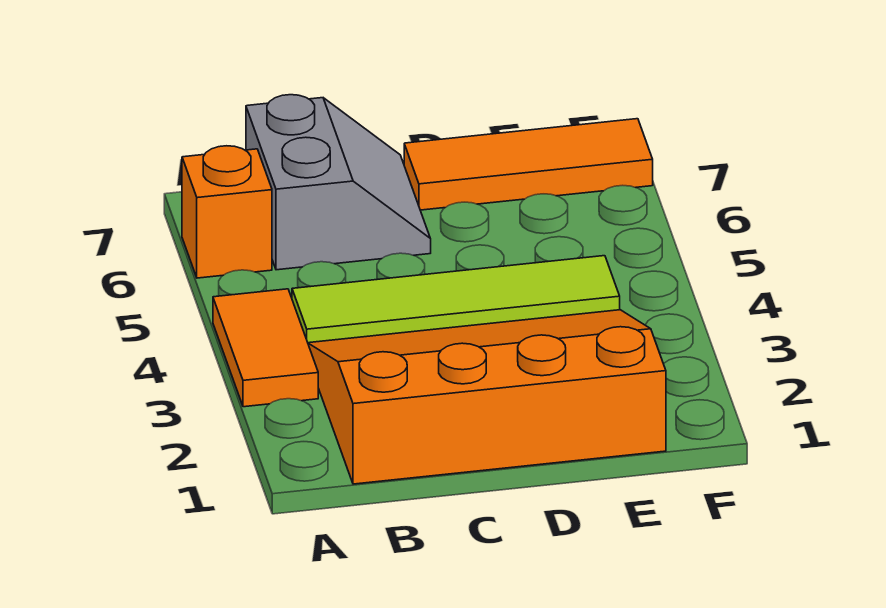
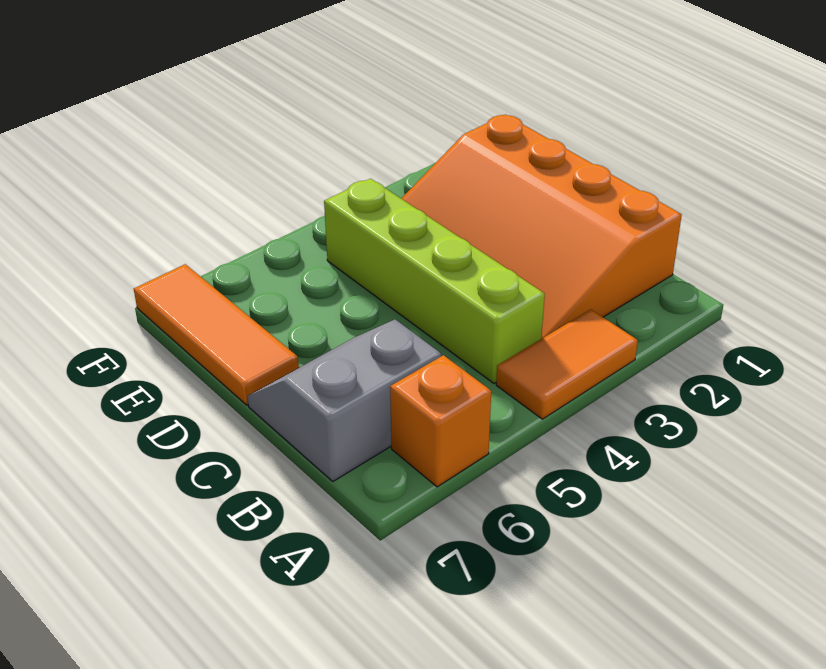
lime tile B4:E4 level 1 -> lime brick B4:E4 level 1

